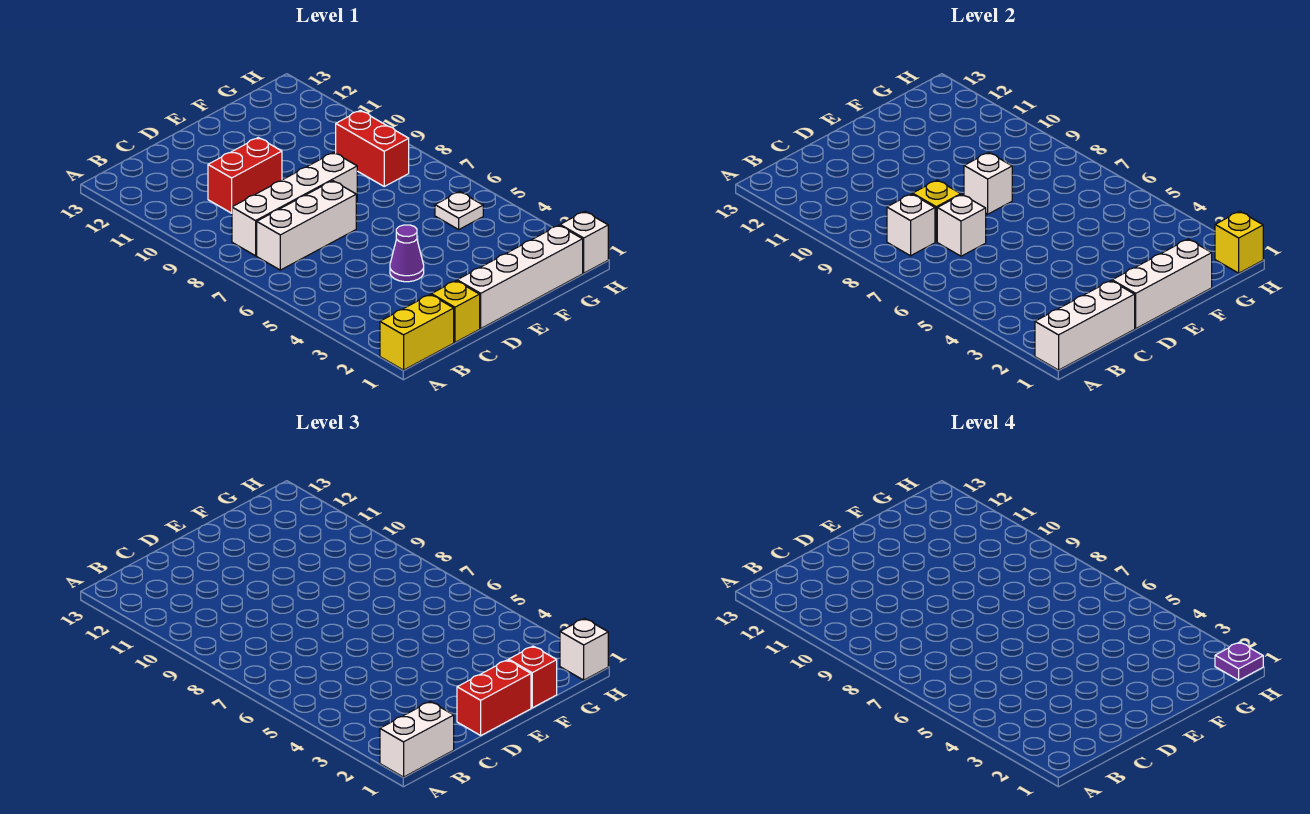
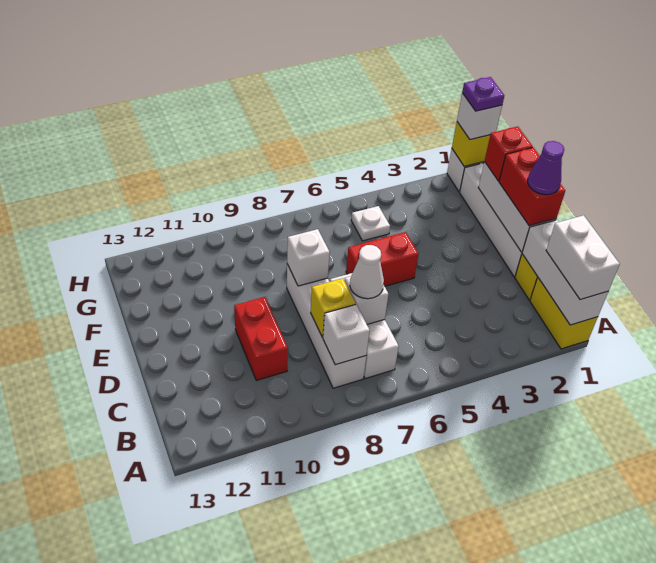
none -> white cone C7 level 3
purple cone D4 level 1 -> purple cone D1 level 4
red brick G8:G9 level 1 -> red brick E5:E6 level 1

